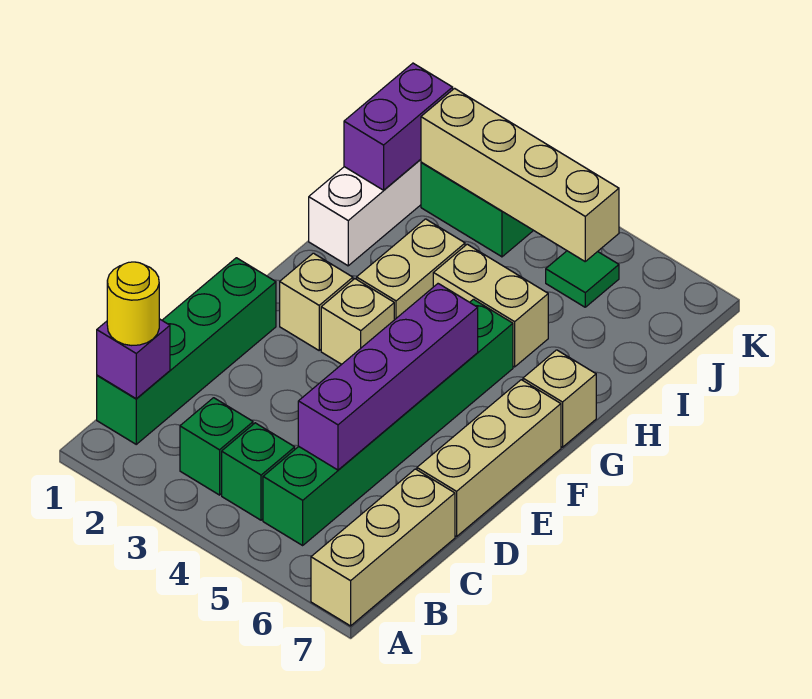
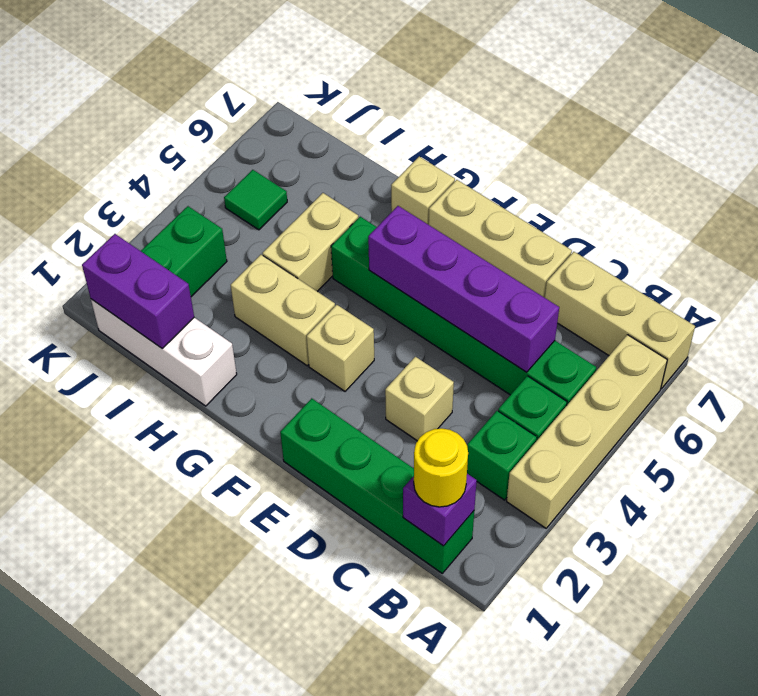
tan brick F2 level 1 -> tan brick D3 level 1
tan brick J2:J5 level 2 -> tan brick A3:A6 level 1

